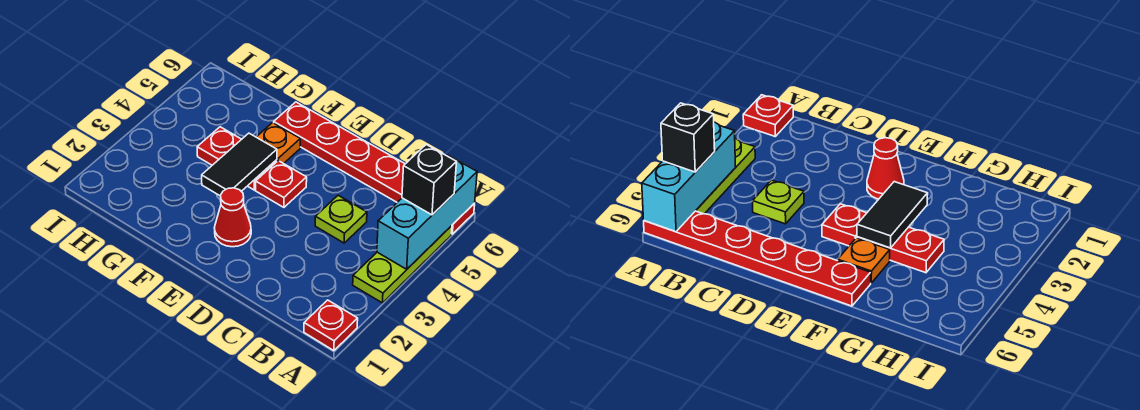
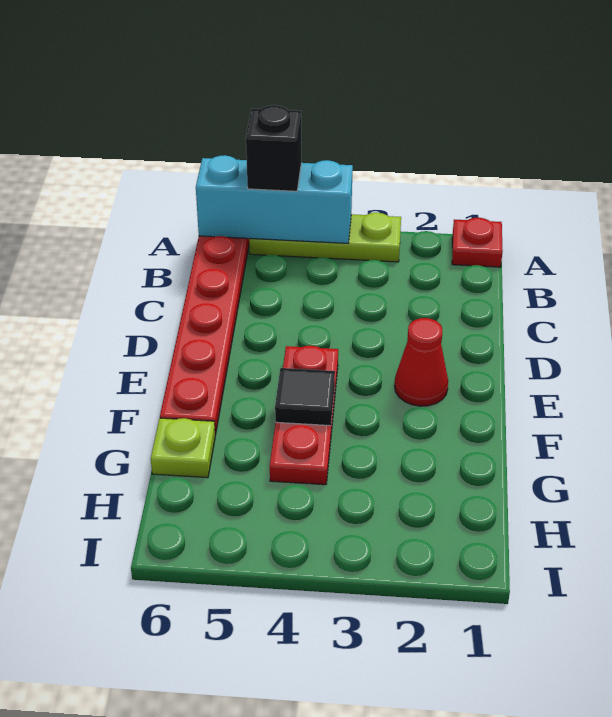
lime plate C4 level 1 -> lime plate G6 level 1
black tile F3:F4 level 2 -> black tile F4 level 2
orange plate F5 level 1 -> none

